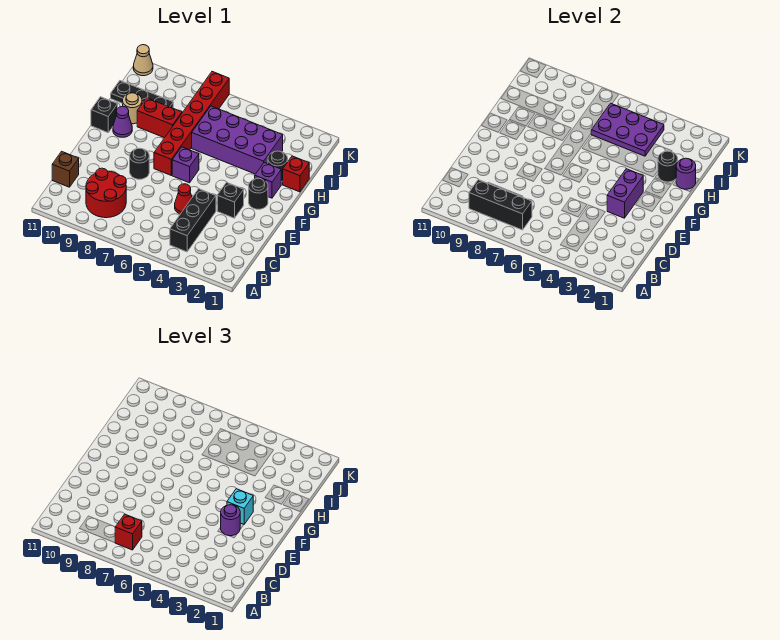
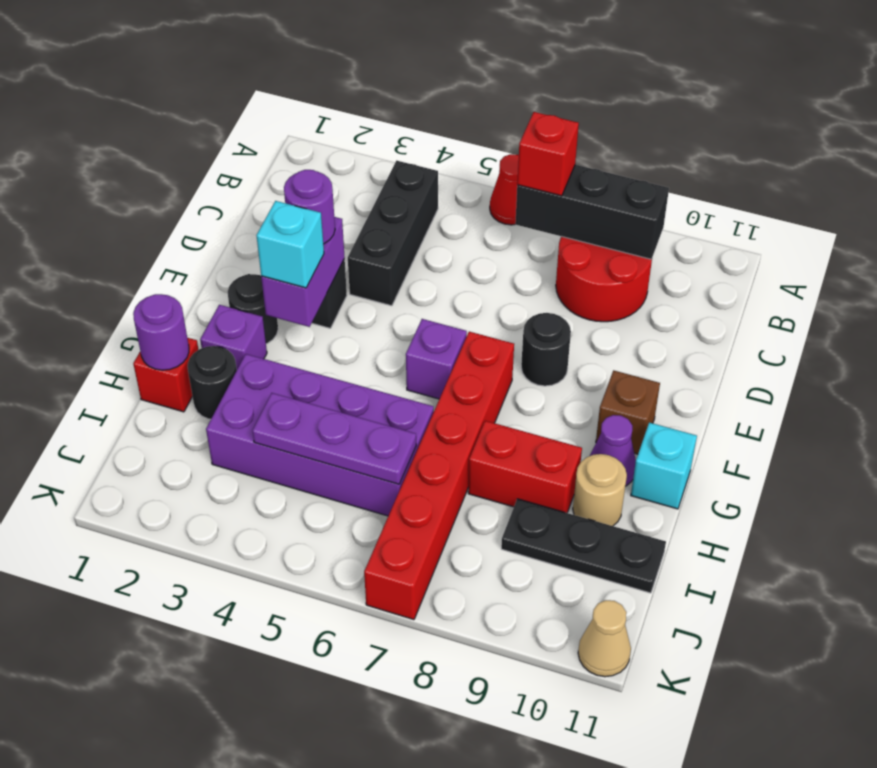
brown brick C11 level 1 -> brown brick F10 level 1
red cone D5 level 1 -> red cone A6 level 1
black brick G11 level 1 -> cyan brick G11 level 1
black round brick H2 level 2 -> none
purple plate I4:J6 level 2 -> purple plate I4:I6 level 2

